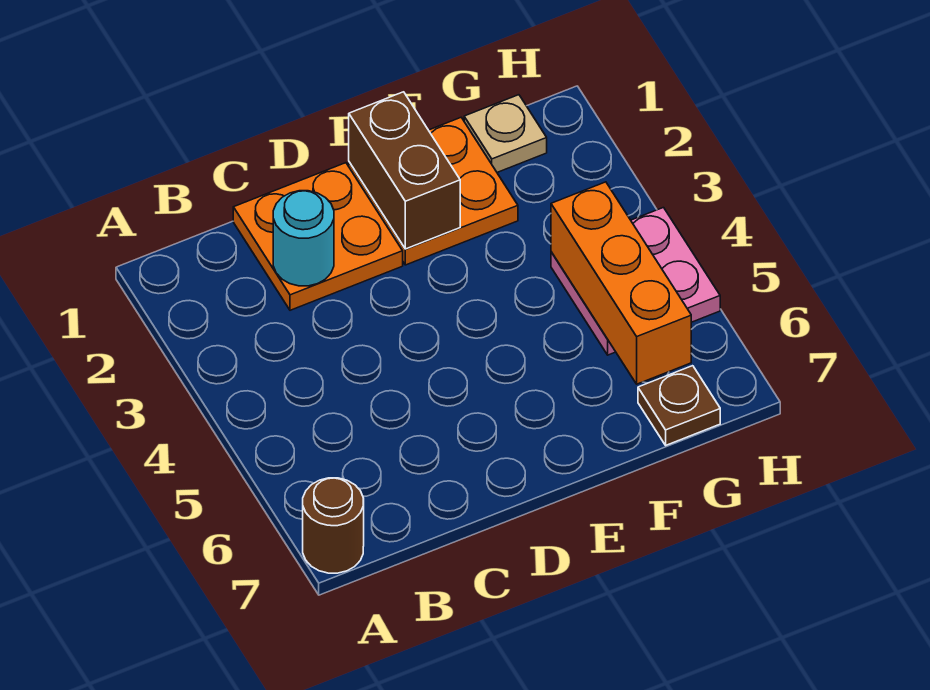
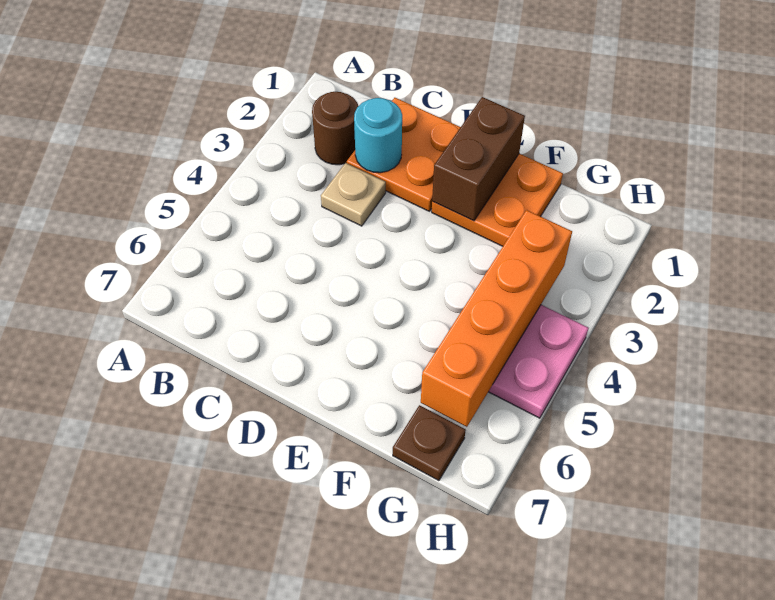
brown round brick A7 level 1 -> brown round brick B2 level 1
tan plate G1 level 1 -> tan plate C3 level 1
orange brick G4:G6 level 2 -> orange brick G3:G6 level 2

